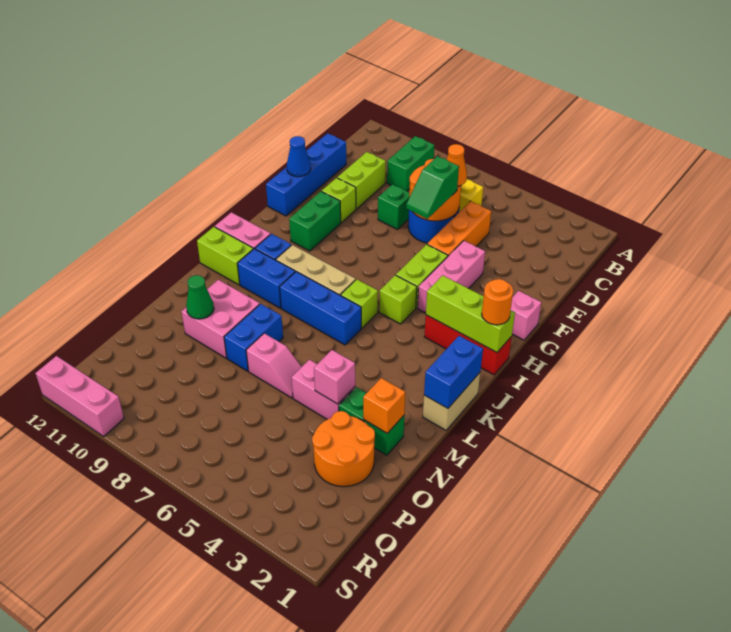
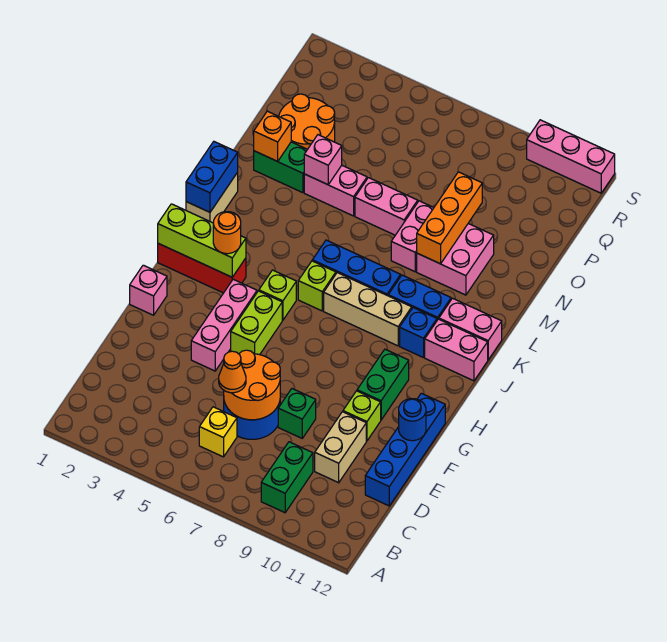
orange brick D5:F5 level 1 -> orange brick M9:O9 level 2
lime brick D10:E10 level 1 -> tan brick D10:E10 level 1
green slope E6:F6 level 3 top E -> none
blue cone F12 level 2 -> blue round brick F12 level 2
orange round brick I1 level 3 -> orange round brick I3 level 3
lime brick K11:K12 level 1 -> pink brick K11:K12 level 1
blue brick M8:N8 level 1 -> pink brick M8:N8 level 1
pink slope N6:N7 level 1 top 7 -> pink brick N6:N7 level 1
green cone N10 level 2 -> none

